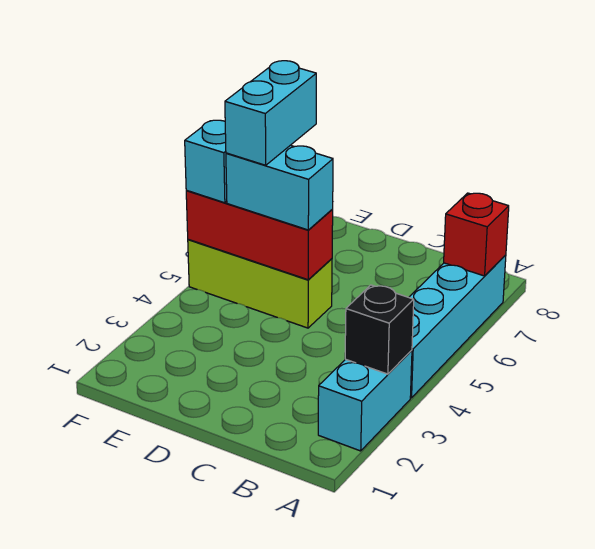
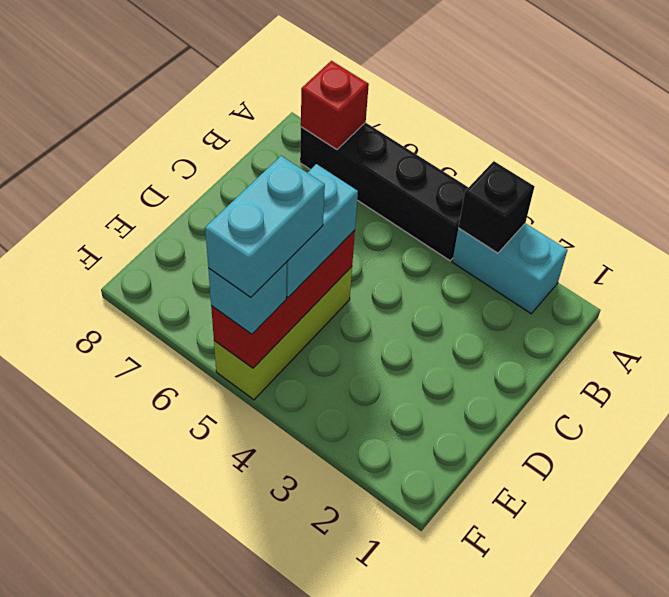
cyan brick A4:A7 level 1 -> black brick A4:A7 level 1
cyan brick E5:E6 level 4 -> cyan brick E5:F5 level 4

